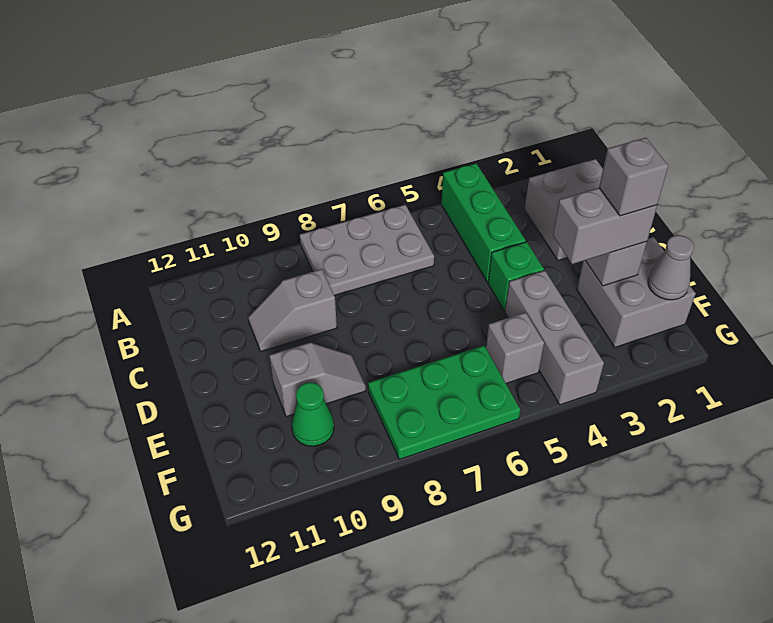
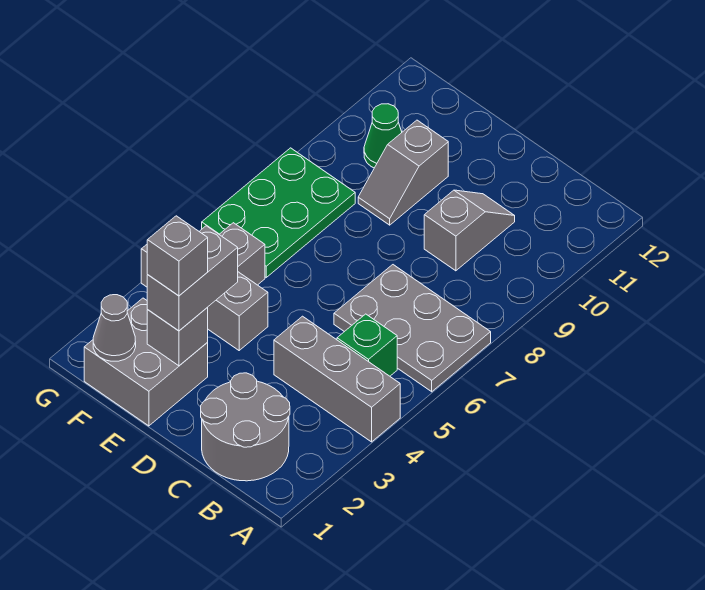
green brick A4:C4 level 1 -> grey brick A4:C4 level 1
grey plate A6:B8 level 1 -> grey plate A6:C7 level 1
grey brick B1:C2 level 1 -> grey round brick B1:C2 level 1
green brick D4 level 1 -> green brick B5 level 1

